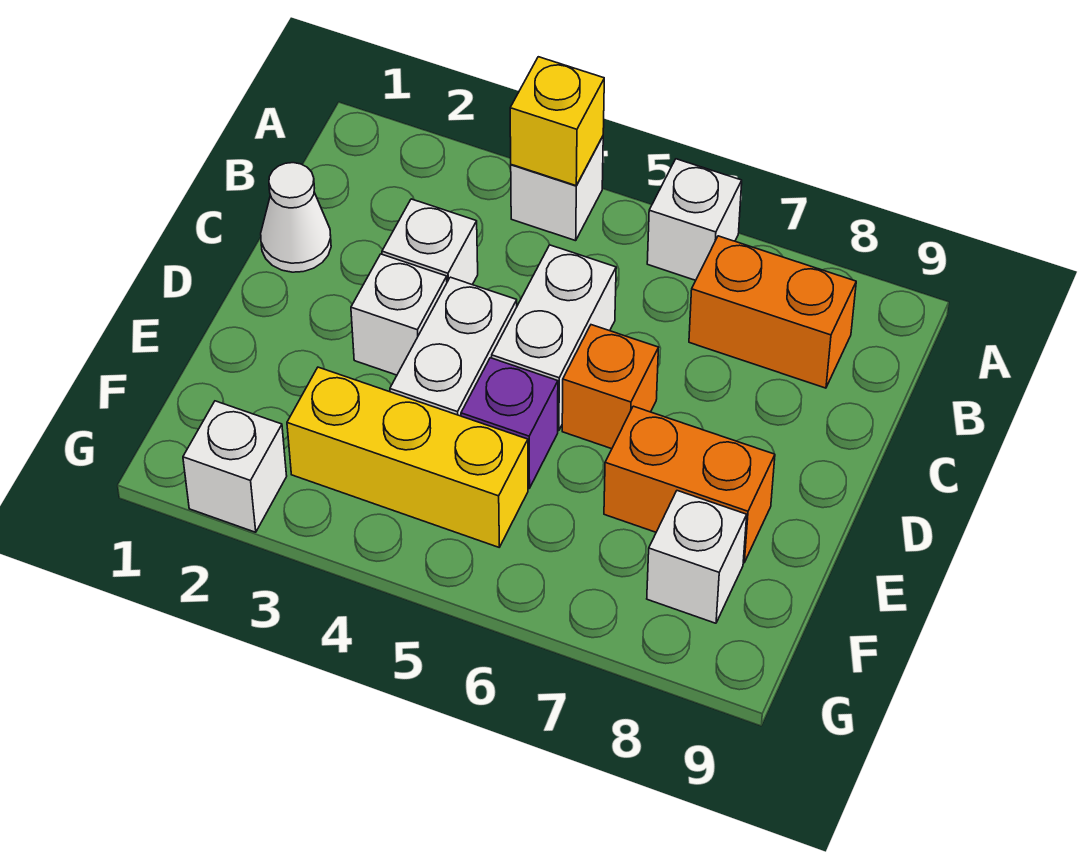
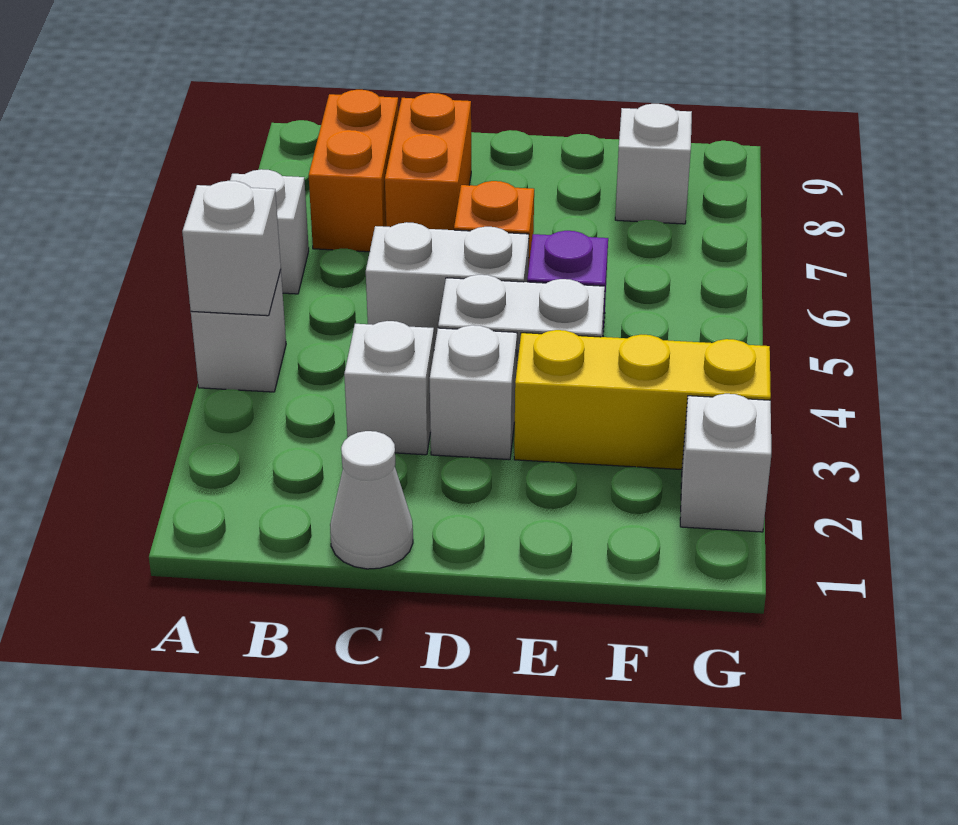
yellow brick A4 level 2 -> white brick A4 level 2
orange brick E7:E8 level 1 -> orange brick C7:C8 level 1
yellow brick F3:F5 level 1 -> yellow brick E3:G3 level 1

